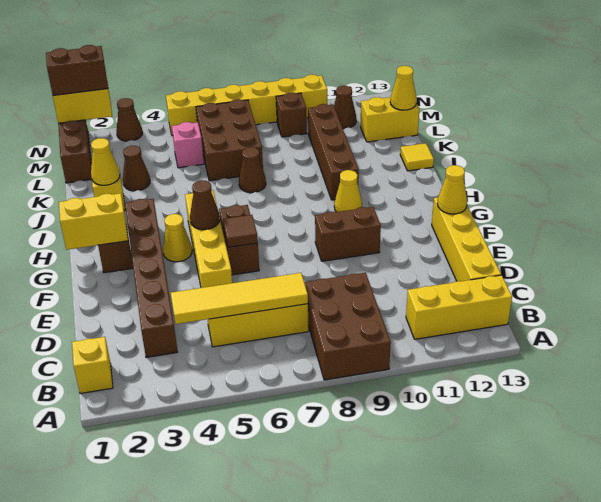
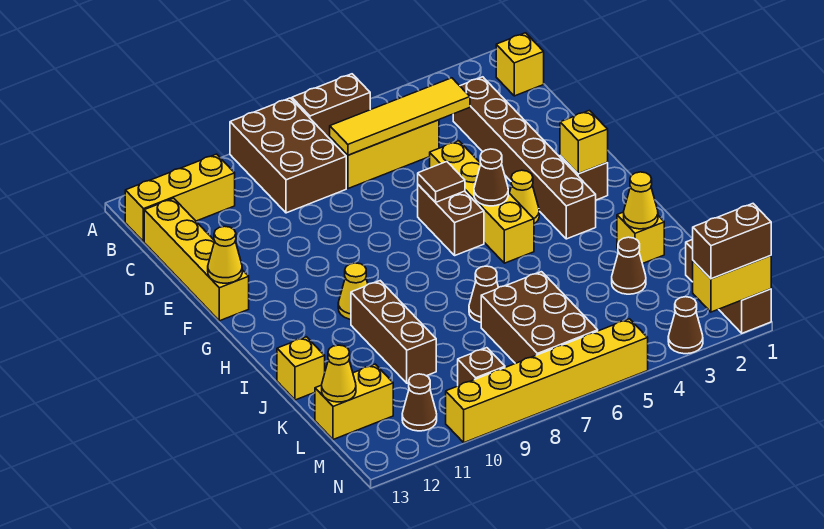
brown brick F9:F10 level 1 -> brown brick A6:A7 level 1
yellow brick G1:G2 level 2 -> yellow brick G2 level 2
brown brick I10:L10 level 1 -> brown brick I10:K10 level 1
yellow tile J13 level 1 -> yellow brick J13 level 1
pink brick L5 level 1 -> none

